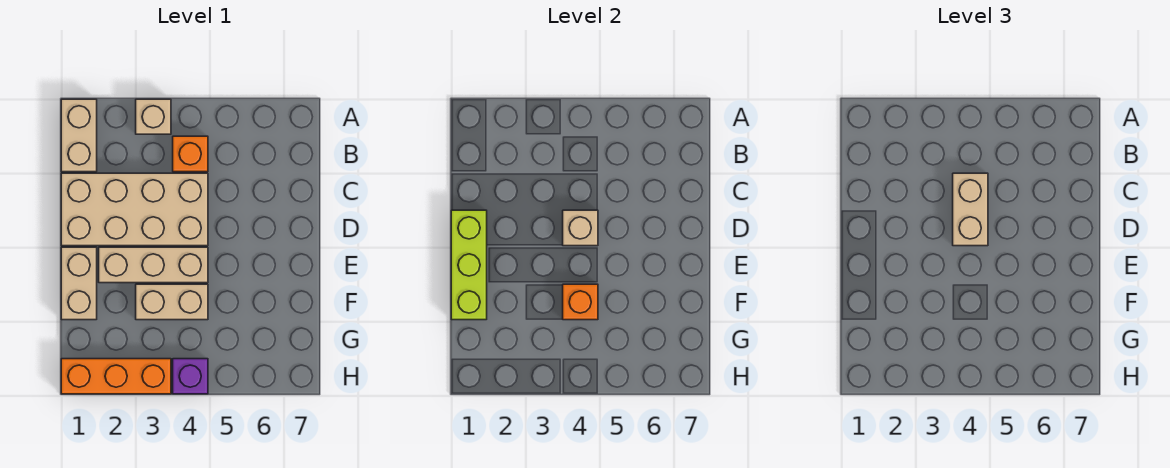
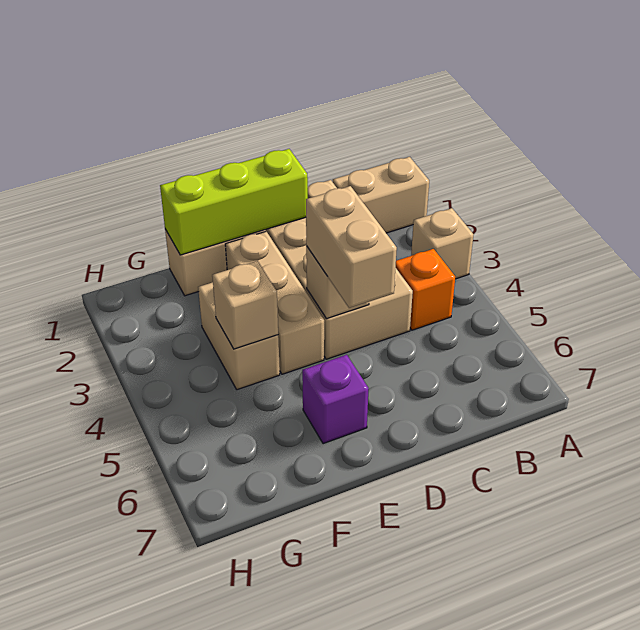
tan brick C4:D4 level 3 -> tan brick D4:D5 level 3
orange brick F4 level 2 -> tan brick F4 level 2
orange brick H1:H3 level 1 -> none
purple brick H4 level 1 -> purple brick E6 level 1

